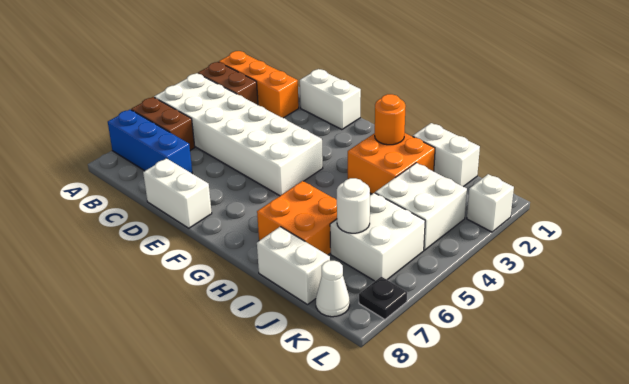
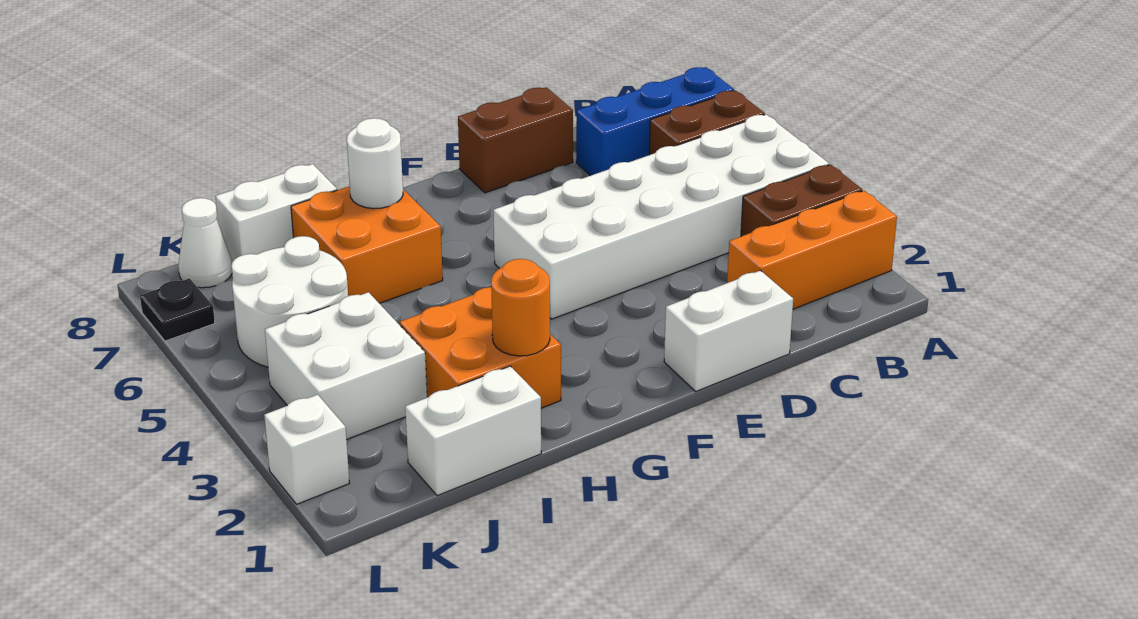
white brick D8:E8 level 1 -> brown brick D8:E8 level 1
white brick J5:K6 level 1 -> white round brick J5:K6 level 1
white round brick J6 level 2 -> white round brick H7 level 2

